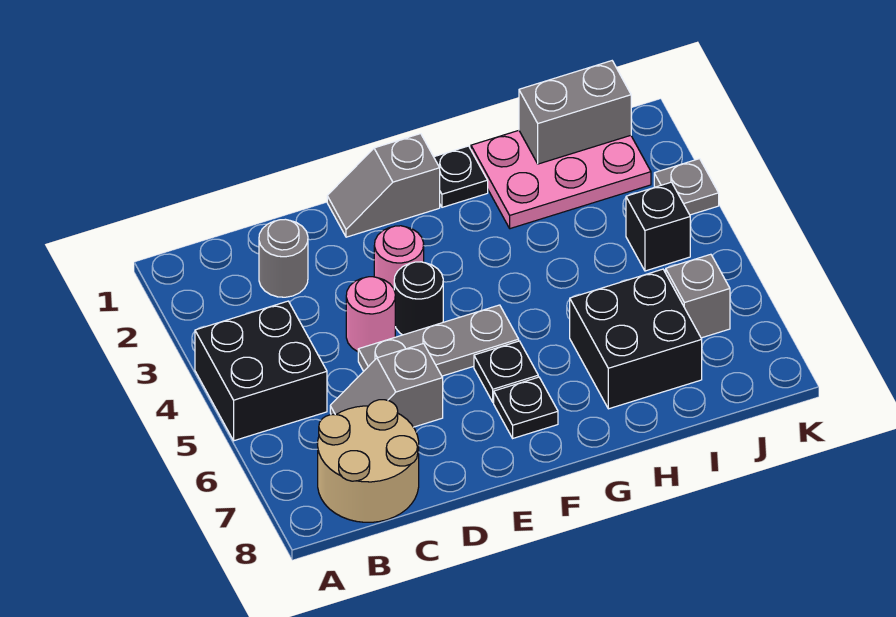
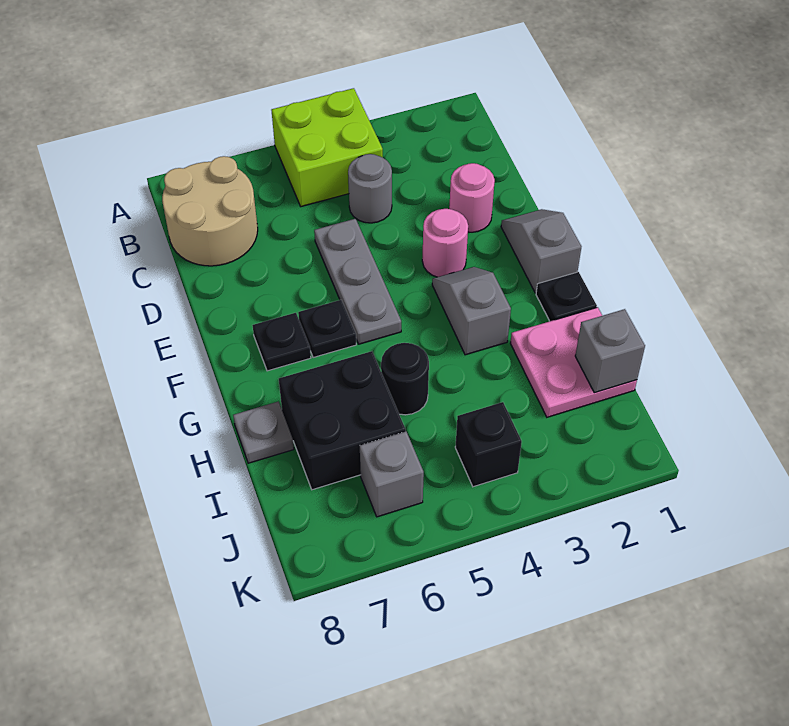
black brick A4:B5 level 1 -> lime brick A4:B5 level 1
grey round brick C2 level 1 -> grey round brick C4 level 1
grey slope C6:D6 level 1 top D -> grey slope F3:G3 level 1 top G
pink round brick D4 level 1 -> pink round brick D2 level 1
black round brick E4 level 1 -> black round brick H5 level 1
pink plate H1:J2 level 1 -> pink plate H1:I2 level 1
grey brick I1:J1 level 2 -> grey brick I1 level 2
grey plate K3 level 1 -> grey plate H8 level 1

